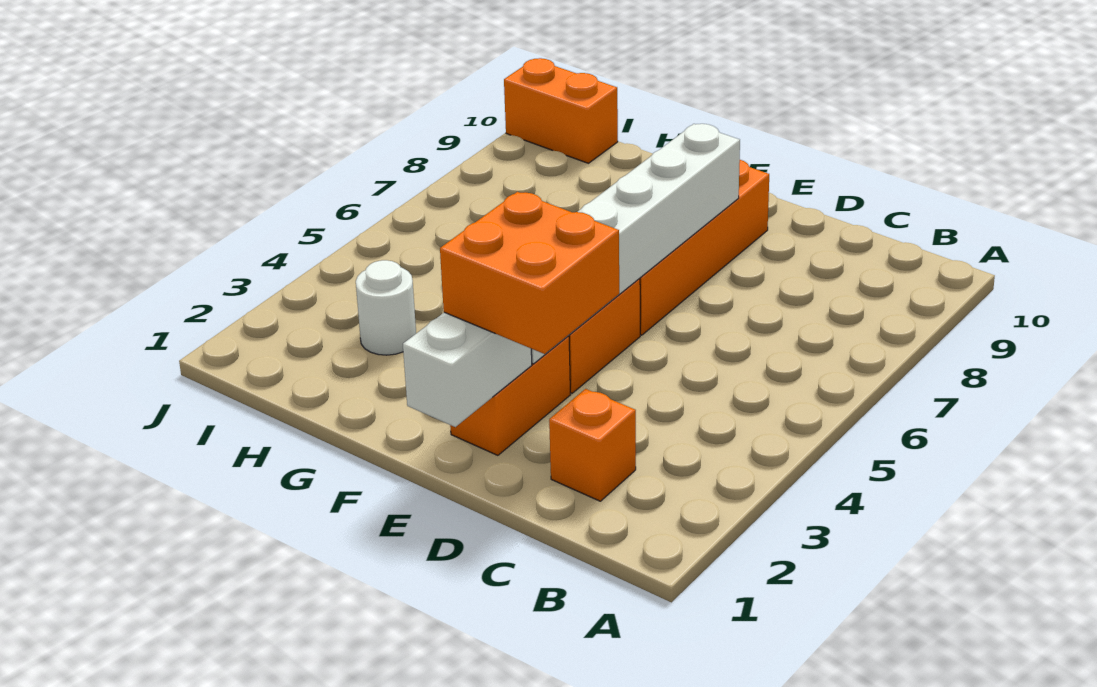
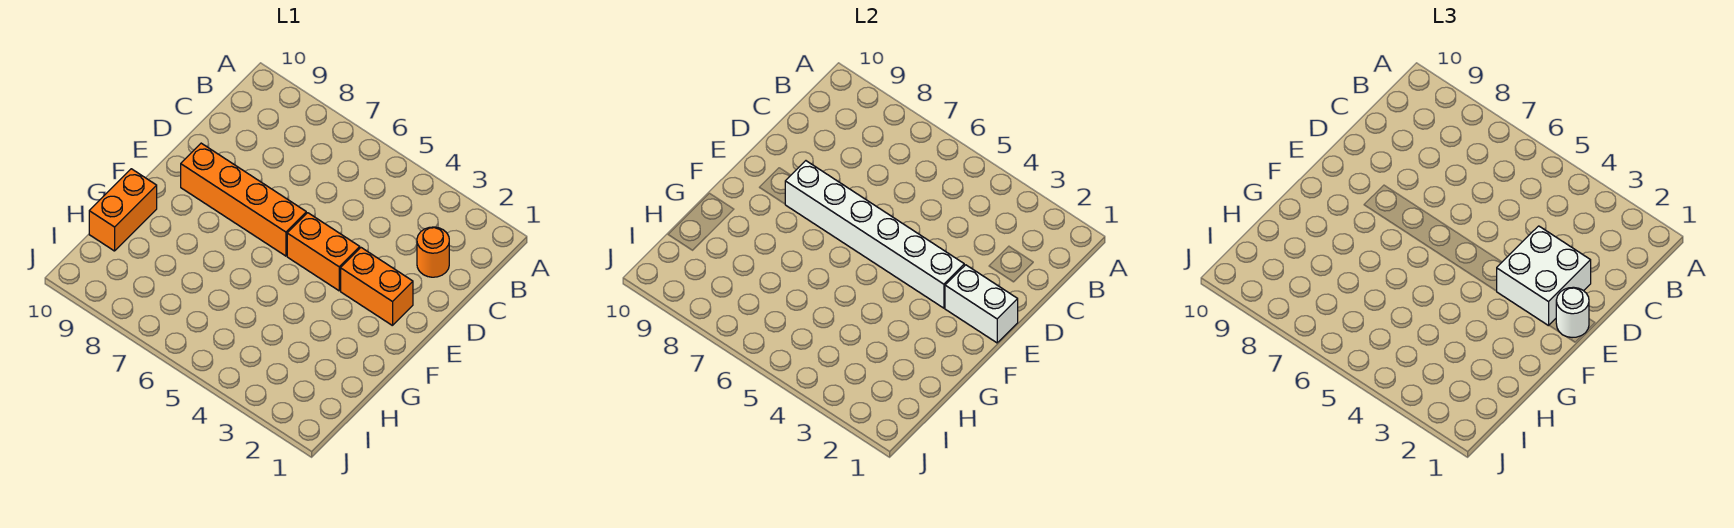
orange brick C2 level 1 -> orange round brick C2 level 1
orange brick D2:E3 level 3 -> white brick D2:E3 level 3
white round brick H3 level 1 -> white round brick E1 level 3
orange brick I10:J10 level 1 -> orange brick G10:H10 level 1

